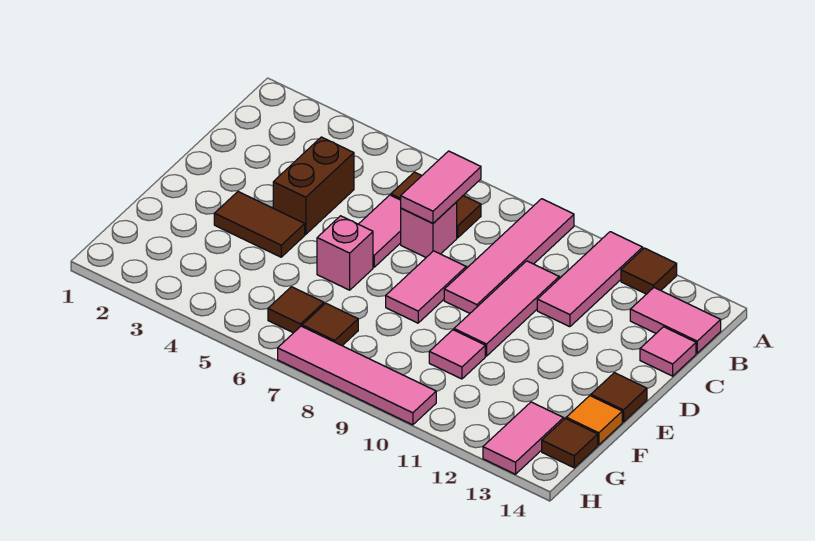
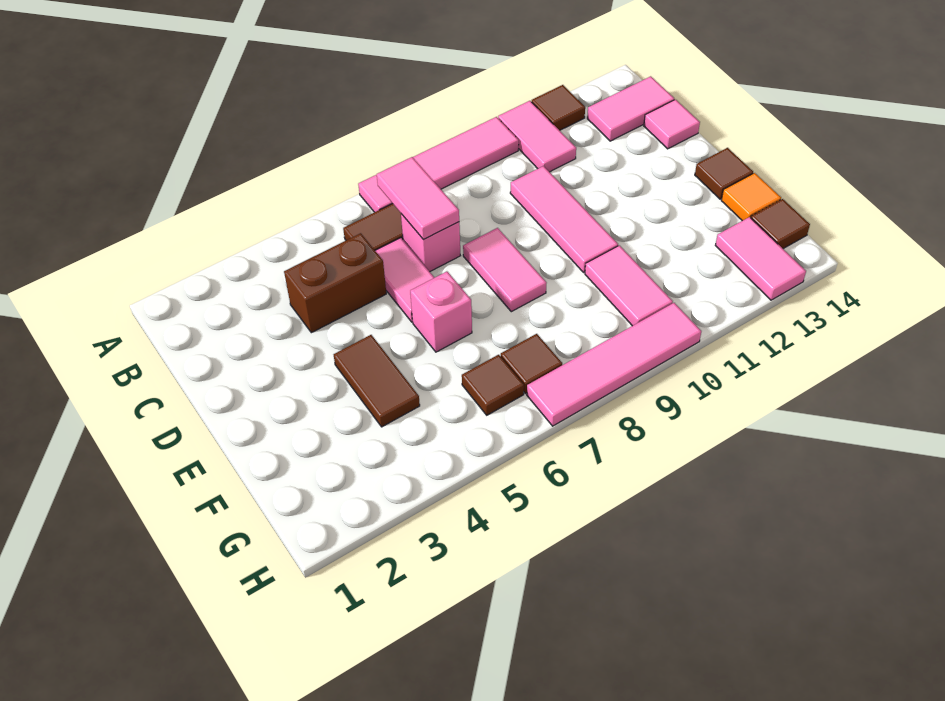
pink tile A9:D9 level 1 -> pink tile A7:A10 level 1
pink tile A11:C11 level 1 -> pink tile A11:B11 level 1
brown brick C4:D4 level 1 -> brown brick C4:C5 level 1
brown tile E3:E4 level 1 -> brown tile E4:F4 level 1
pink tile F10 level 1 -> pink tile F10:G10 level 1

